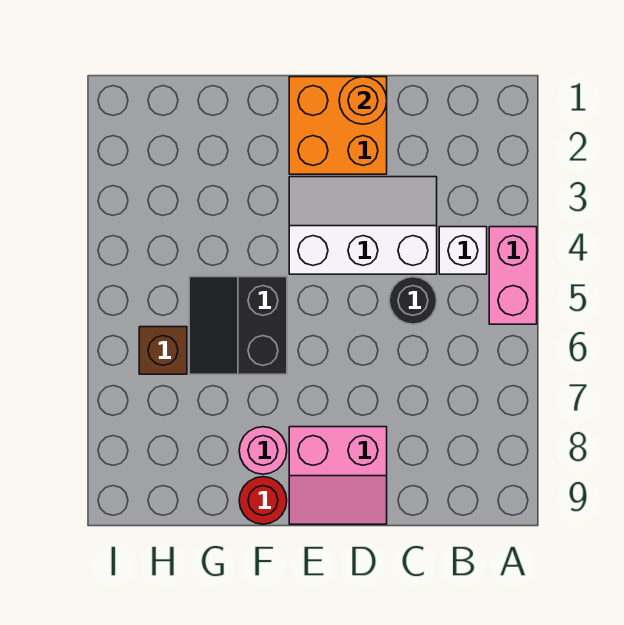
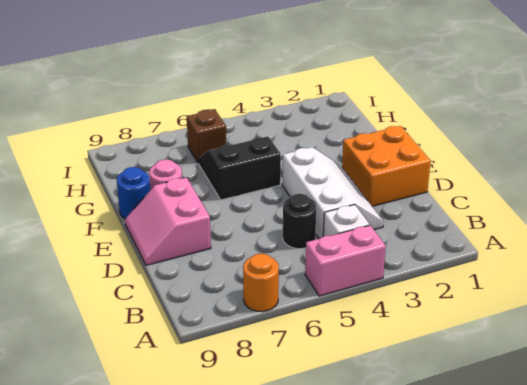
orange round brick D1 level 2 -> orange round brick A7 level 1
red round brick F9 level 1 -> blue round brick F9 level 1

